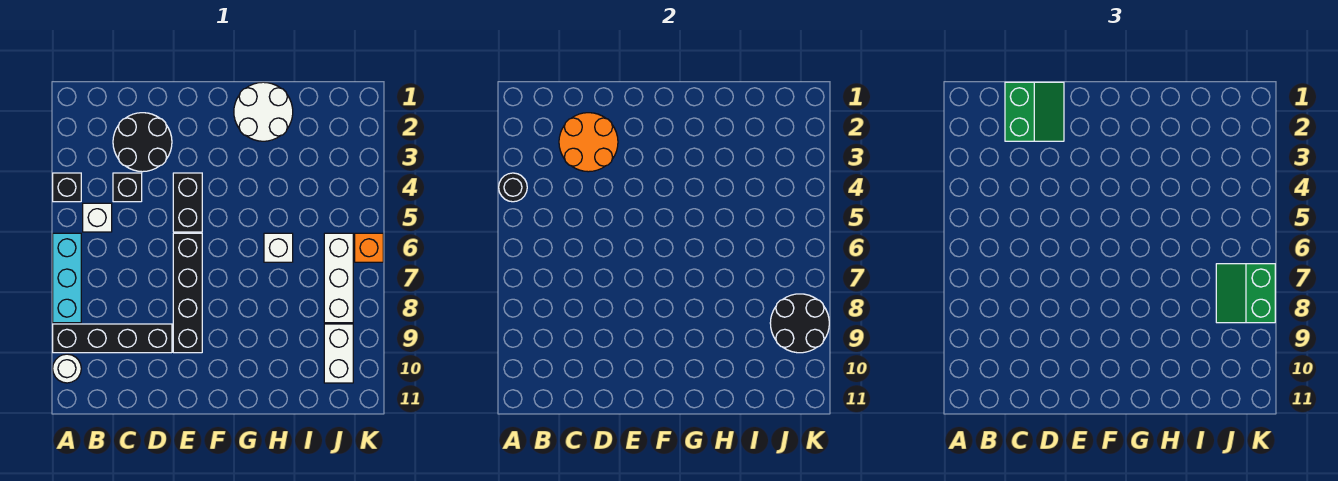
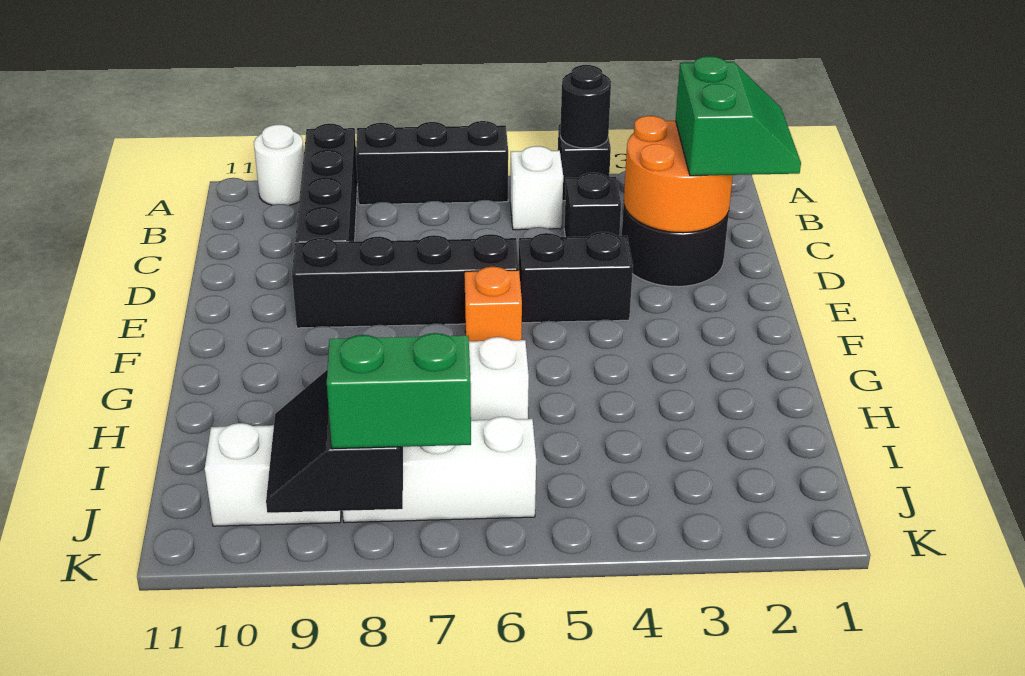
cyan brick A6:A8 level 1 -> black brick A6:A8 level 1
green slope C1:D2 level 3 top C -> green slope C1:D2 level 3 top 2
white round brick G1:H2 level 1 -> none
black round brick J8:K9 level 2 -> black slope J8:K9 level 2 top 8
orange brick K6 level 1 -> orange brick F6 level 1

